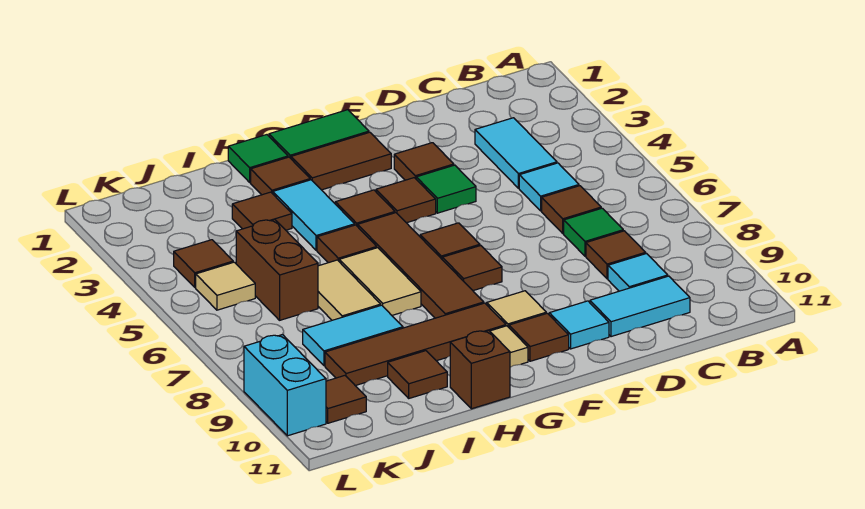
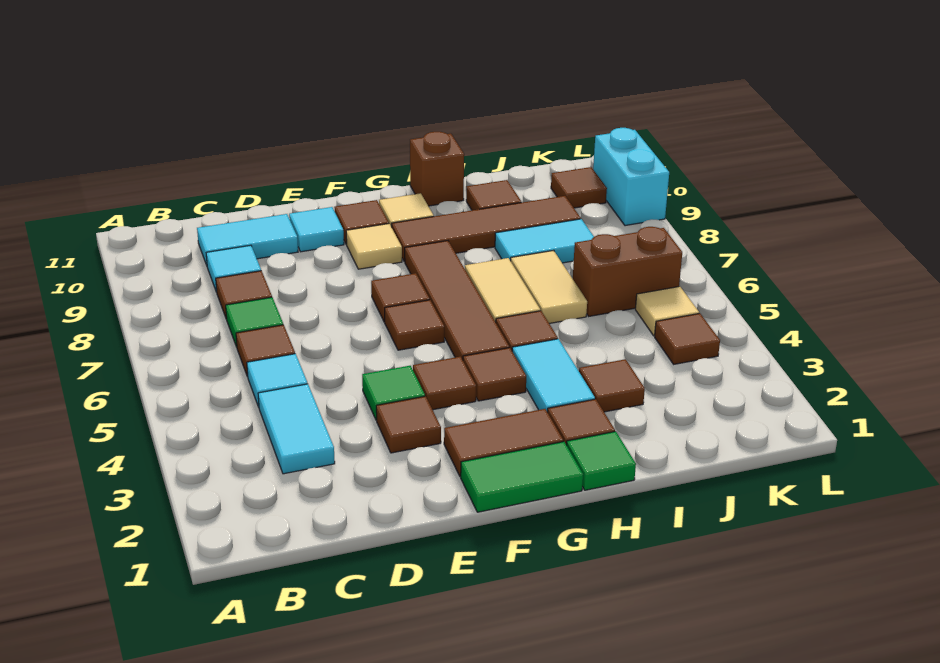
brown brick J5:J6 level 1 -> brown brick J6:K6 level 1

